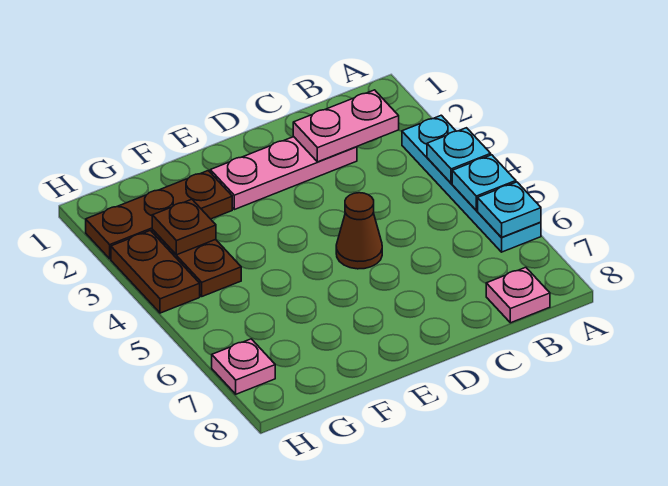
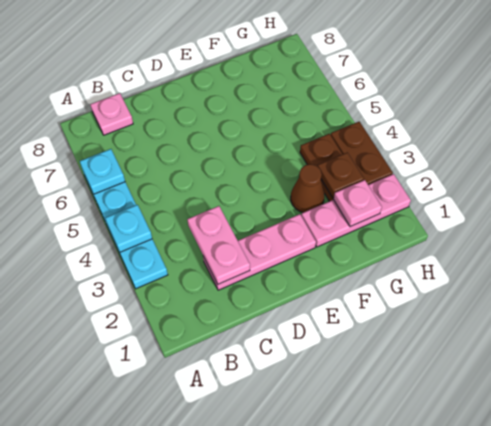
cyan plate A5 level 2 -> none
pink plate B2:C2 level 2 -> pink plate C2:C3 level 2
brown cone D5 level 1 -> brown cone F3 level 1
brown plate F2:H2 level 1 -> pink plate F2:H2 level 1
pink plate H7 level 1 -> pink plate G2 level 2

